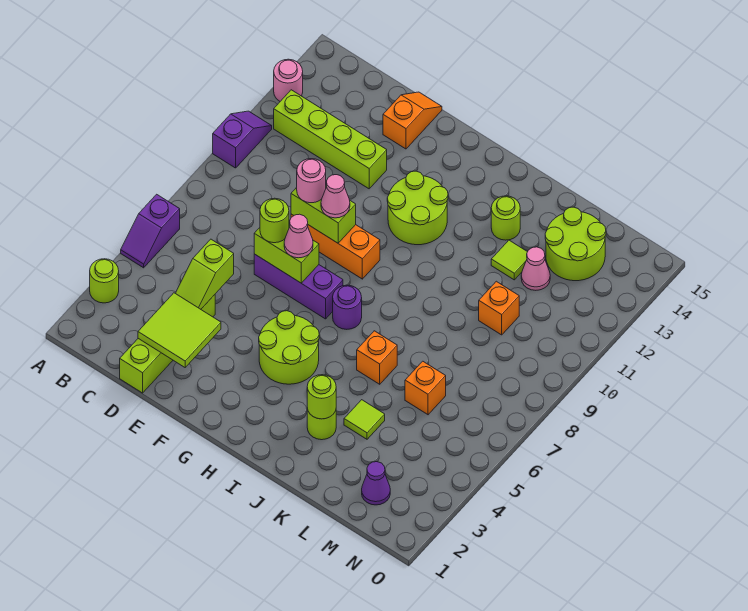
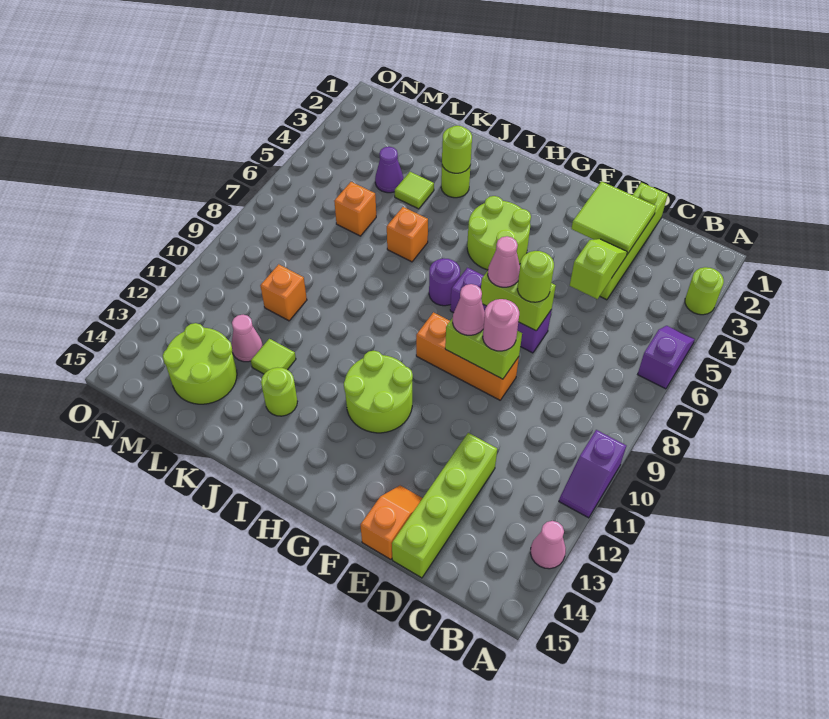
pink round brick A13 level 1 -> pink cone A13 level 1
lime brick B12:E12 level 1 -> lime brick D12:D15 level 1
orange slope E14:E15 level 1 top 14 -> orange slope E14:E15 level 1 top 15
purple cone M2 level 1 -> purple cone L4 level 1

